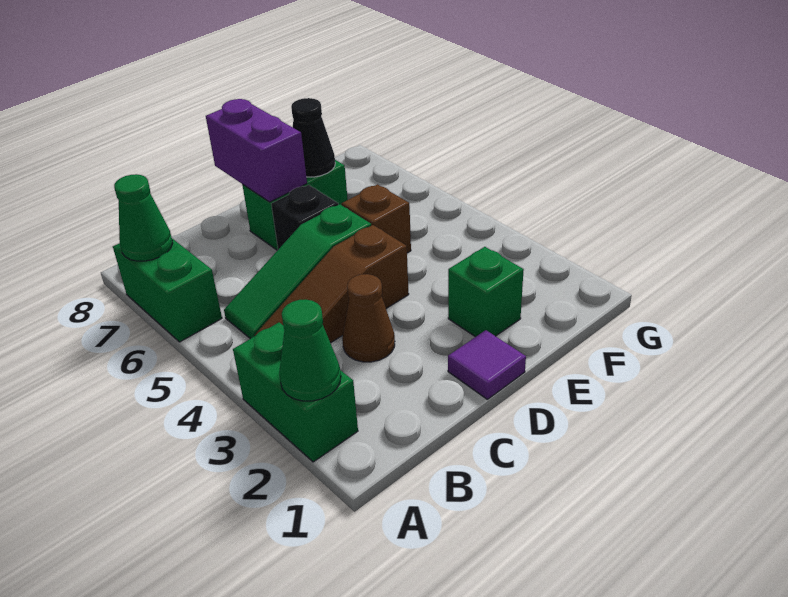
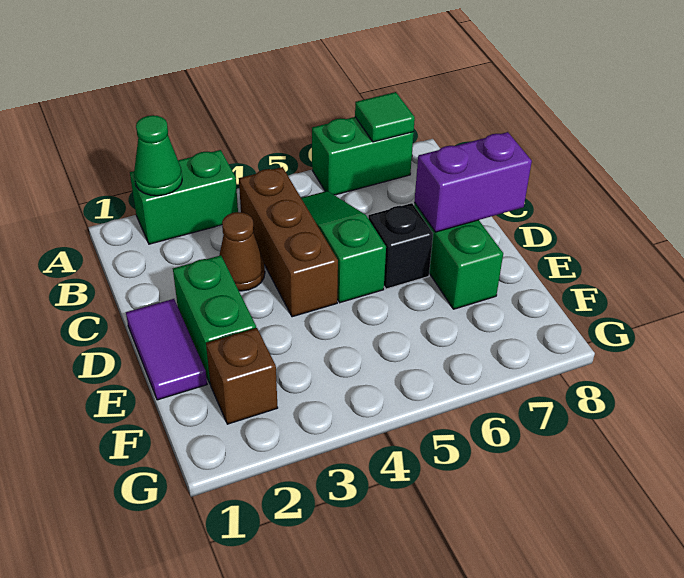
green cone A7 level 2 -> green tile A7 level 2
brown slope B4:D4 level 1 top D -> brown brick B4:D4 level 1
purple tile D1 level 1 -> purple tile D1:E1 level 1
green brick E2 level 1 -> green brick D2:E2 level 1
brown brick E5 level 1 -> brown brick F2 level 1
black cone E7 level 2 -> none

